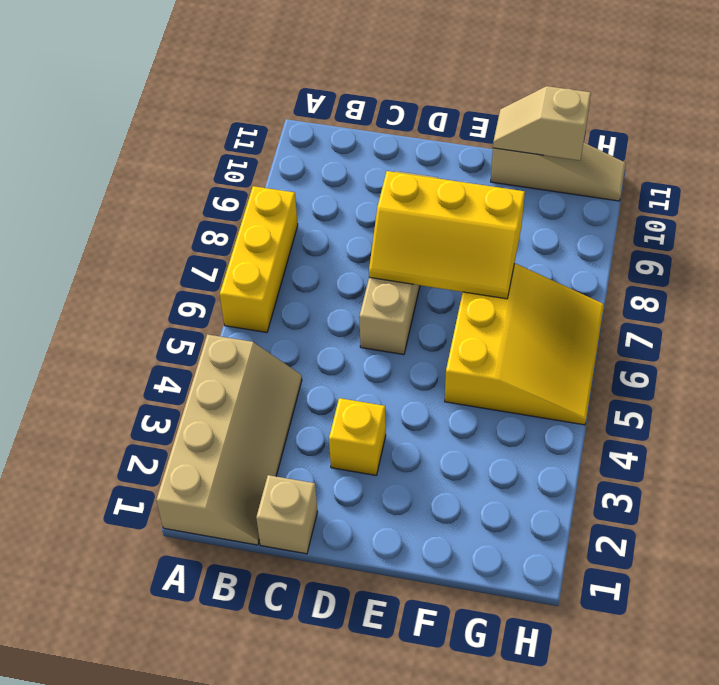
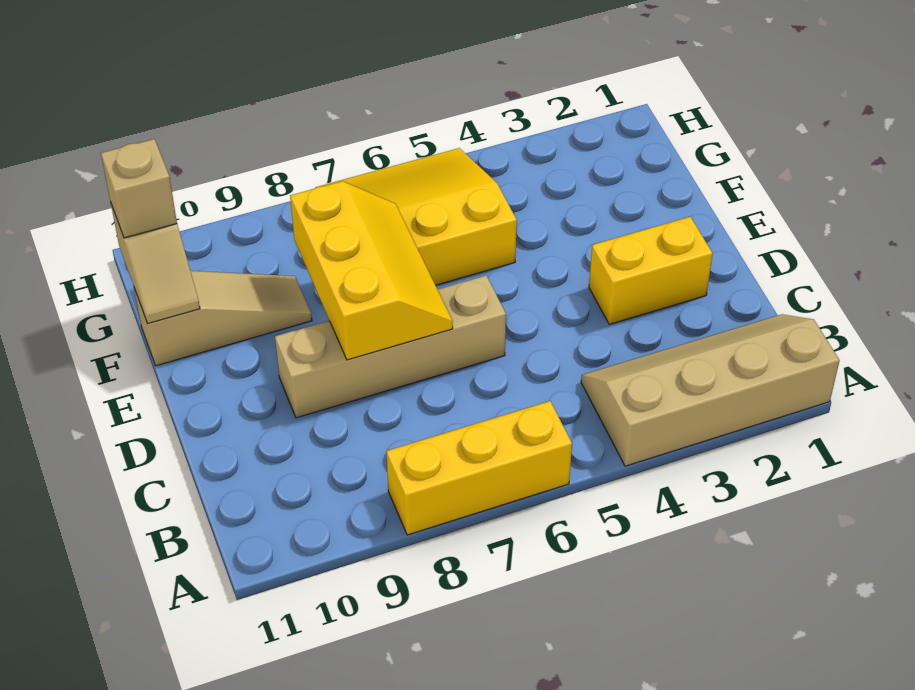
tan brick C1 level 1 -> tan brick G11 level 3
yellow brick D3 level 1 -> yellow brick D2:D3 level 1
tan slope F11:H11 level 1 top F -> tan slope F9:F11 level 1 top 11

